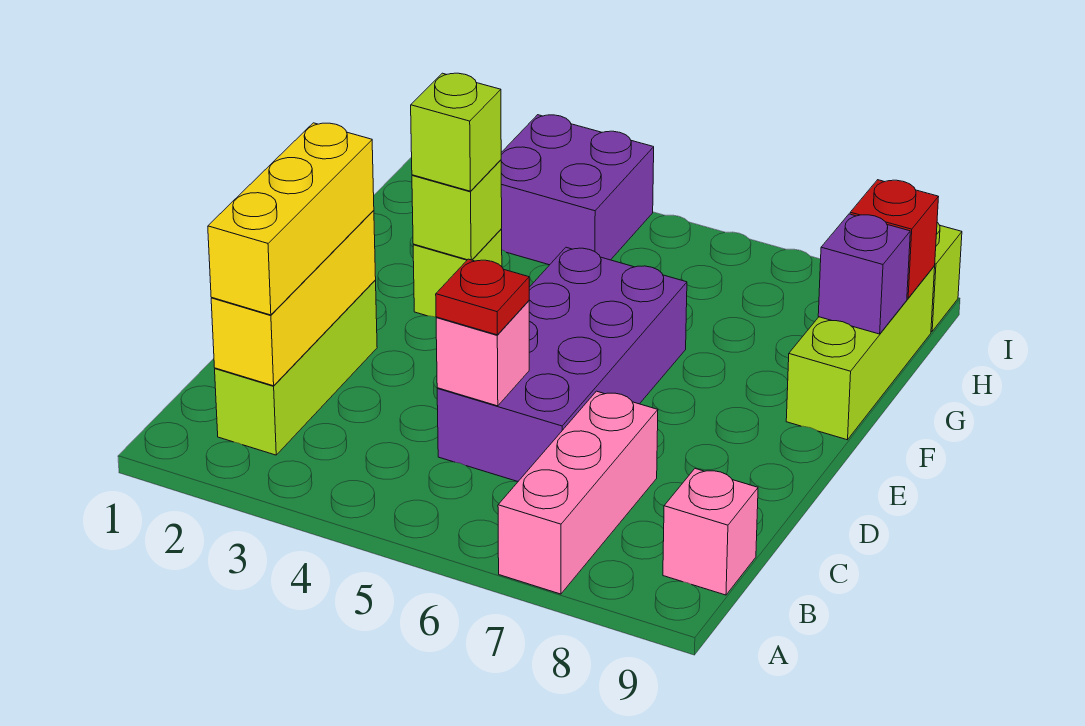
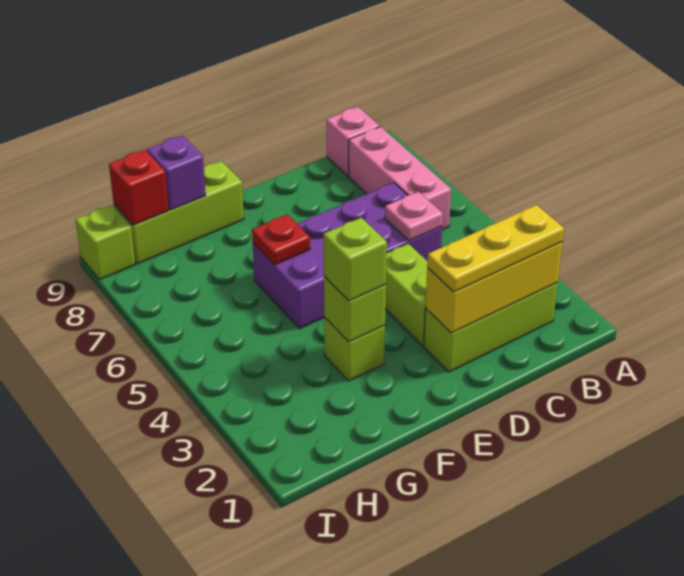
pink brick A7:C7 level 1 -> pink brick B6:B8 level 1
yellow brick B2:D2 level 3 -> yellow plate B2:D2 level 3
pink brick C5 level 2 -> pink plate C5 level 2
red plate C5 level 3 -> red plate F6 level 2
none -> lime brick D3:D4 level 1
purple brick H3:I4 level 1 -> none

